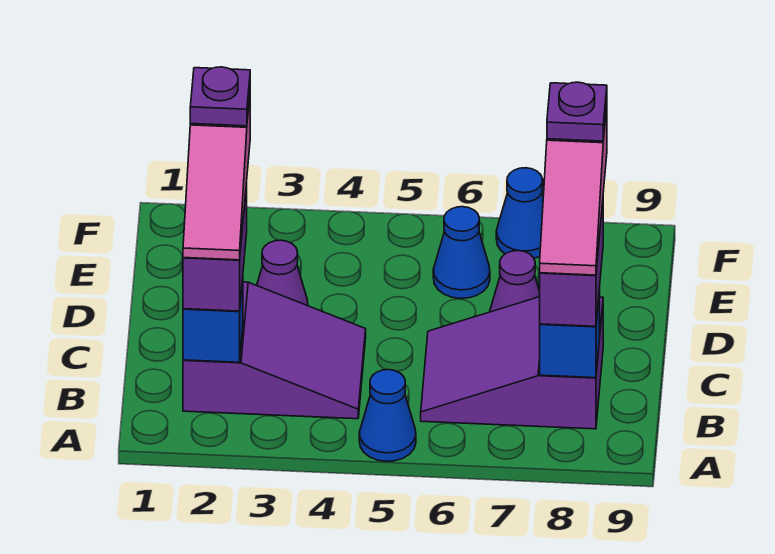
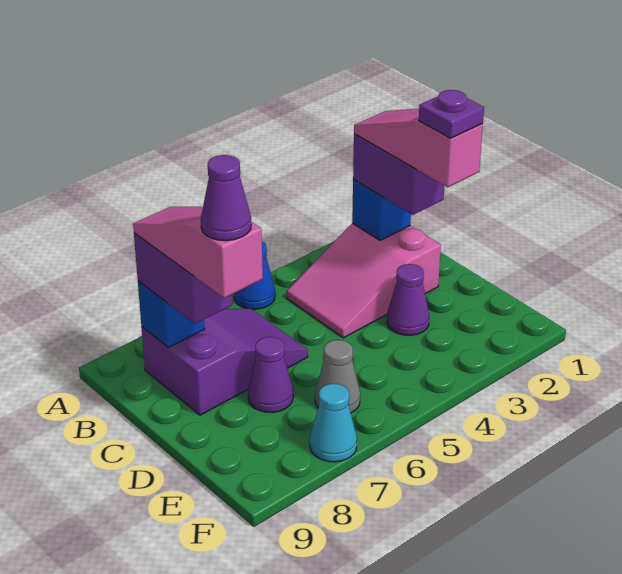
purple slope B2:C4 level 1 top 2 -> pink slope B2:C4 level 1 top 2
purple plate D8 level 5 -> purple cone D8 level 5
blue cone E6 level 1 -> grey cone E6 level 1
blue cone F7 level 1 -> cyan cone F7 level 1

